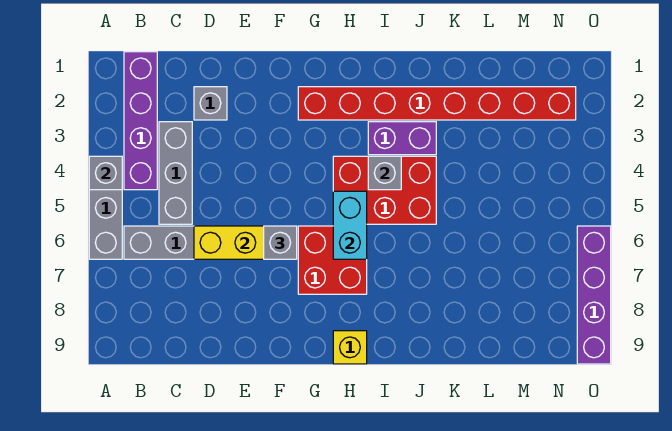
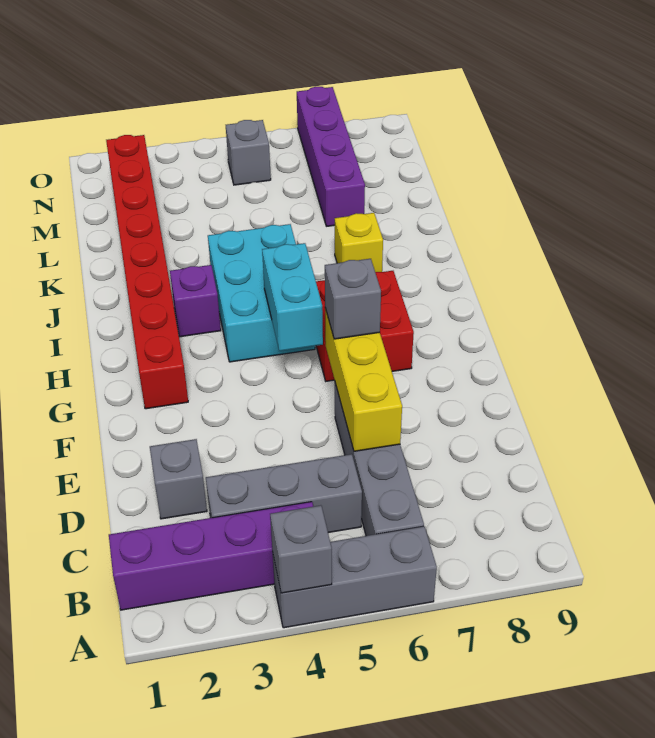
red brick H4:J5 level 1 -> cyan brick H4:J5 level 1
cyan brick H5:H6 level 2 -> cyan brick G5:H5 level 2
yellow brick H9 level 1 -> yellow brick J7 level 1
purple brick I3:J3 level 1 -> purple brick I3 level 1
grey brick I4 level 2 -> grey brick N5 level 1
purple brick O6:O9 level 1 -> purple brick L7:O7 level 1

